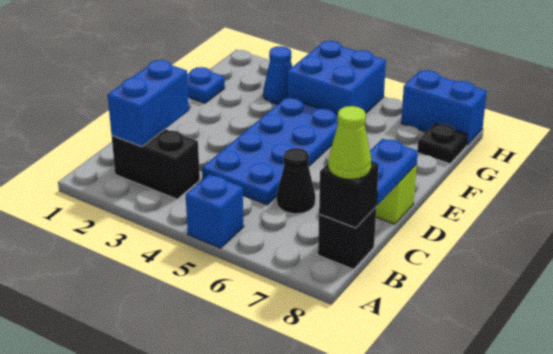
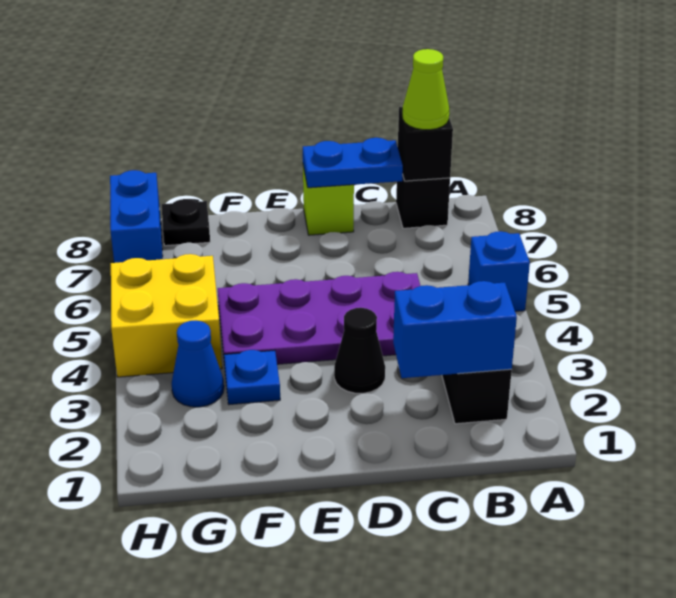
blue plate C4:F5 level 1 -> purple plate C4:F5 level 1
black cone C6 level 1 -> black cone D3 level 1
blue plate F1 level 1 -> blue plate F3 level 1
blue brick G4:H5 level 1 -> yellow brick G4:H5 level 1

